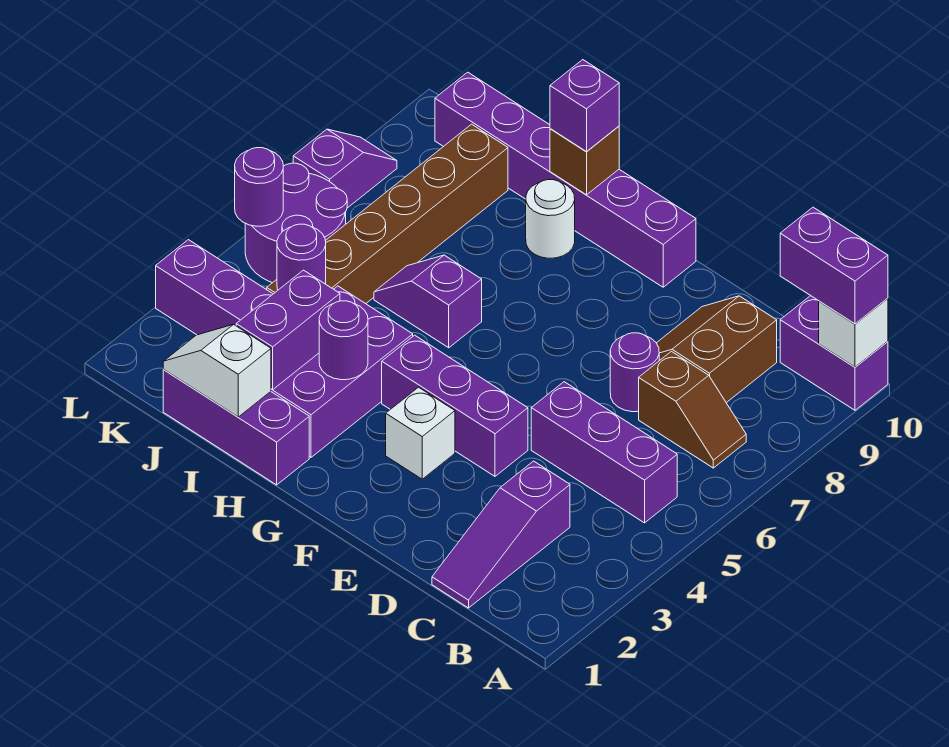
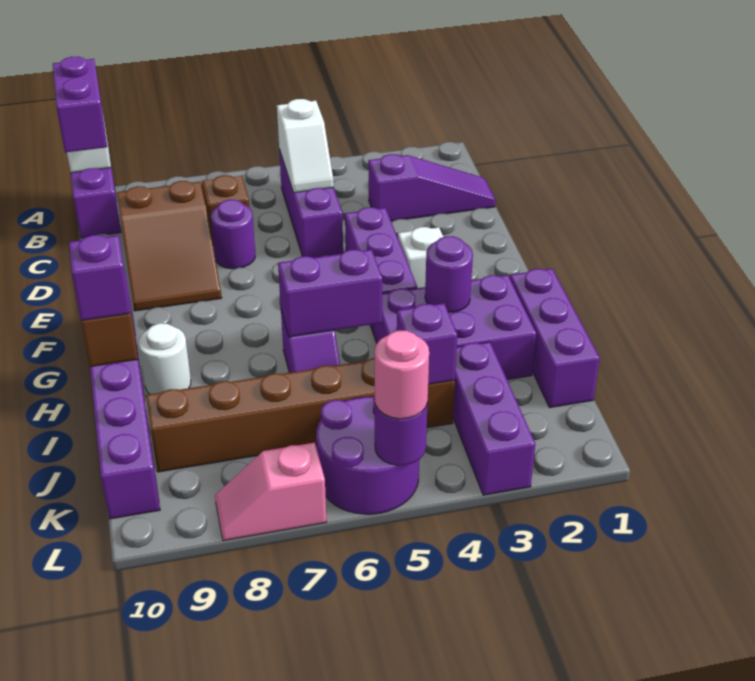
brown slope C8:D9 level 1 top C -> brown slope C8:E9 level 1 top C
white slope I1:J1 level 2 top I -> white slope B5:C5 level 2 top B
purple brick I2:I3 level 2 -> purple brick H5:H6 level 2
purple round brick J4 level 2 -> purple brick J4 level 2
none -> pink round brick L5 level 3
purple slope L7:L8 level 1 top 7 -> pink slope L7:L8 level 1 top 7

